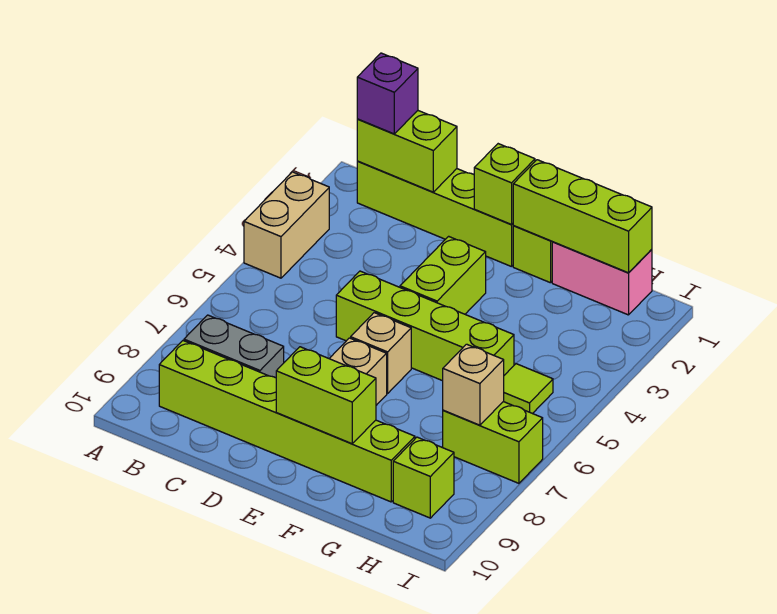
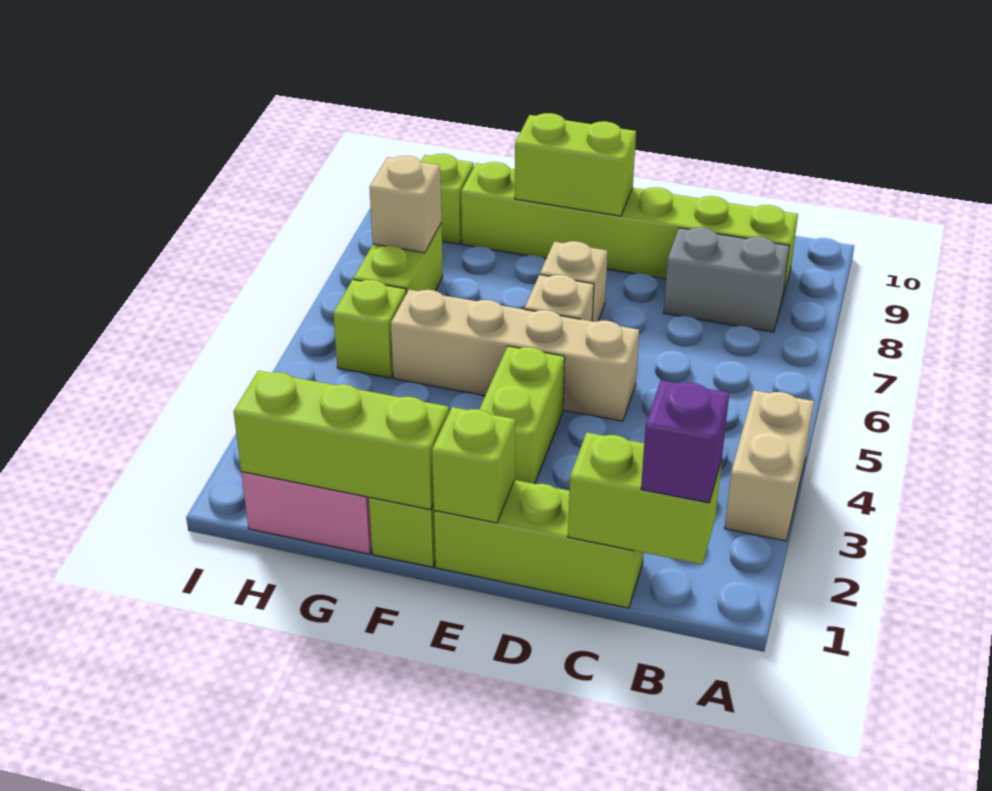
lime brick B1:E1 level 1 -> lime brick C1:E1 level 1
lime brick D5:G5 level 1 -> tan brick D5:G5 level 1
lime tile H5 level 1 -> lime brick H5 level 1
lime brick H7:I7 level 1 -> lime brick H6:H7 level 1

